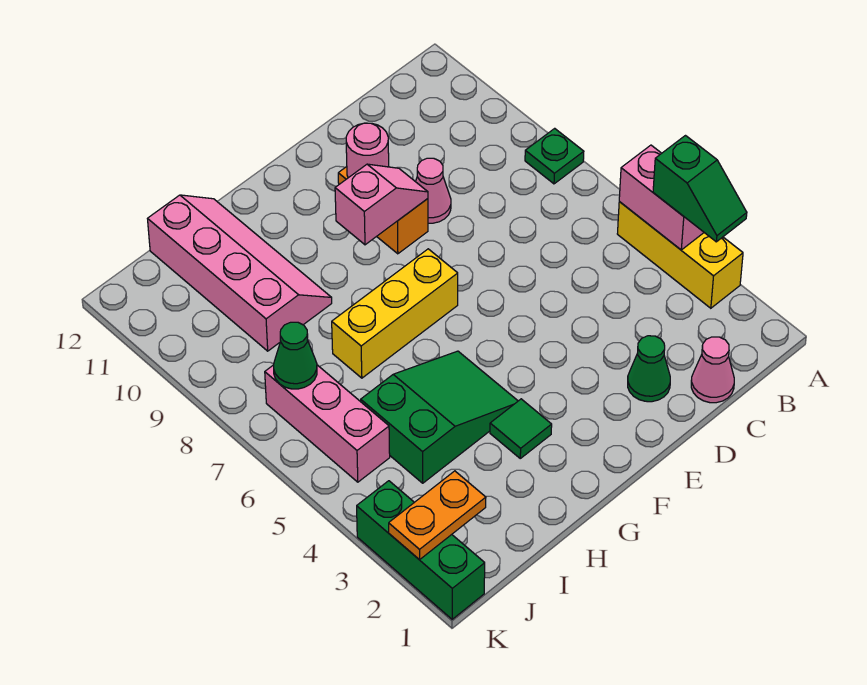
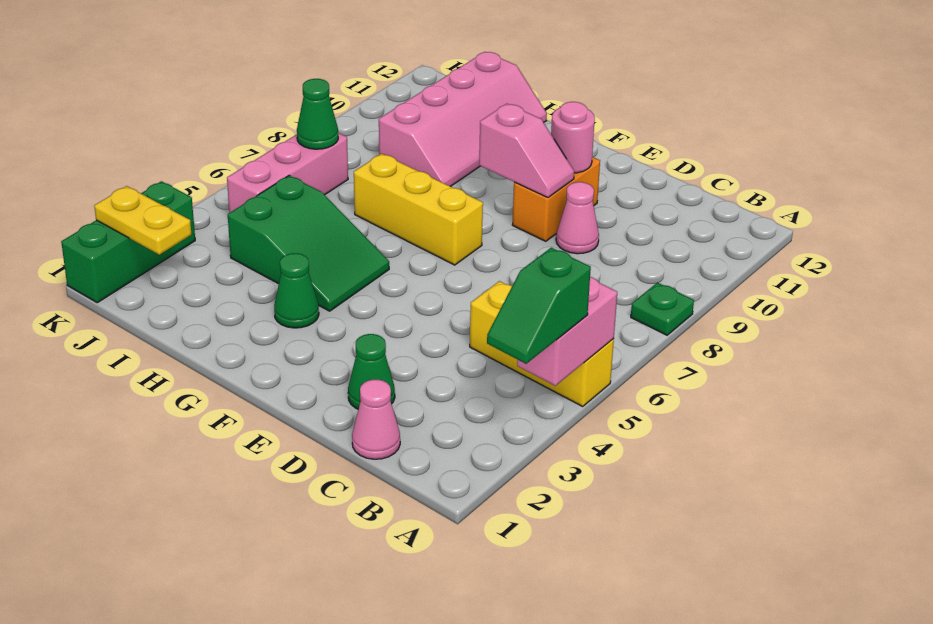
yellow brick A3:A5 level 1 -> yellow brick A5:C5 level 1
green tile G3 level 1 -> green cone G3 level 1
orange plate J2:K2 level 2 -> yellow plate J2:K2 level 2

